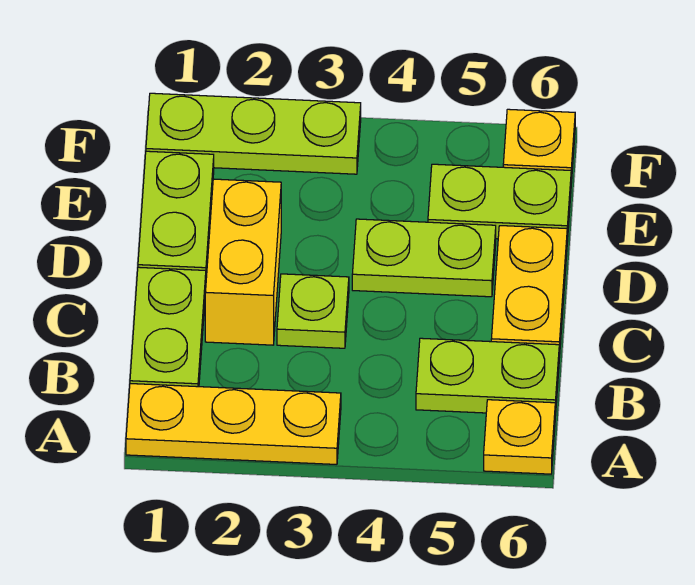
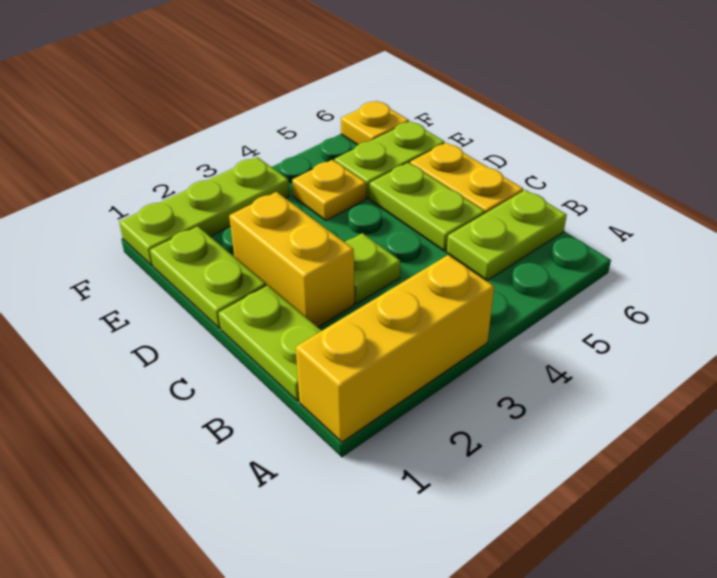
yellow plate A1:A3 level 1 -> yellow brick A1:A3 level 1
yellow plate A6 level 1 -> yellow plate E4 level 1
lime plate D4:D5 level 1 -> lime plate C5:D5 level 1

